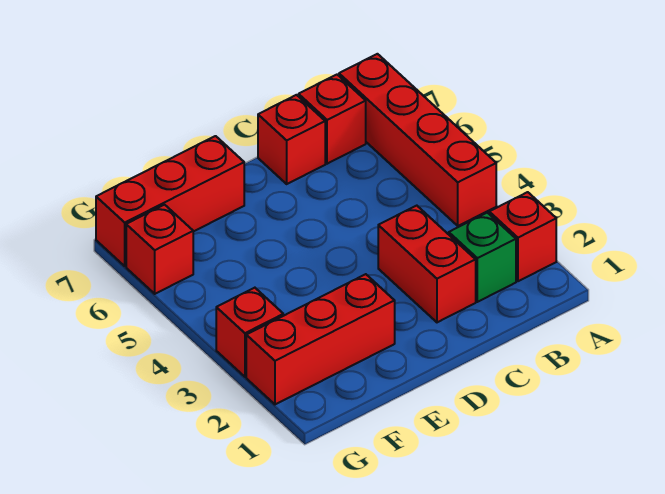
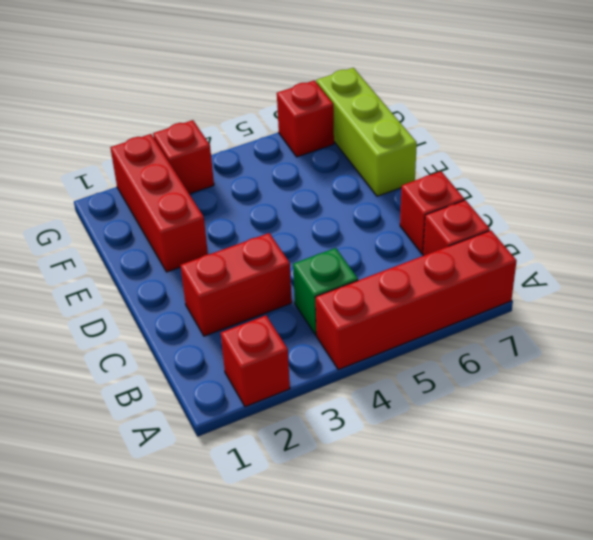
green brick B2 level 1 -> green brick B4 level 1
red brick E7:G7 level 1 -> lime brick E7:G7 level 1

